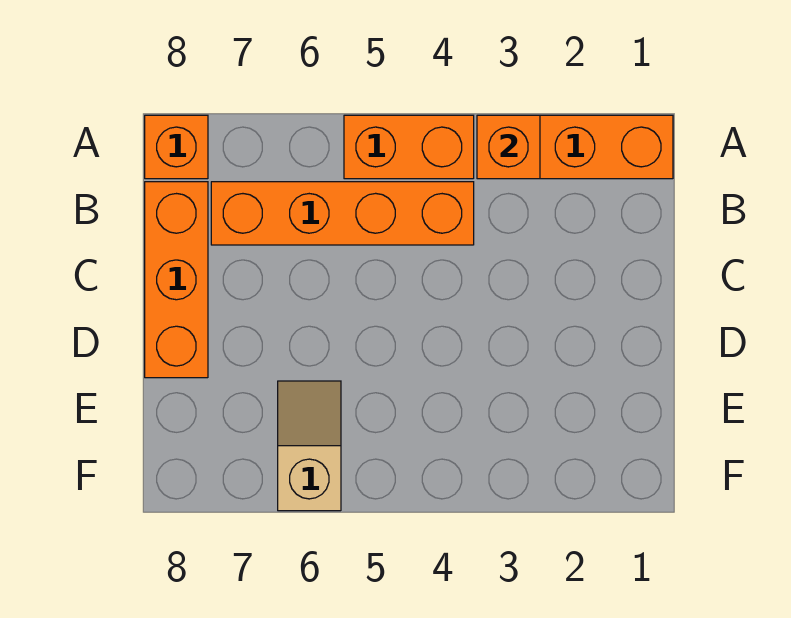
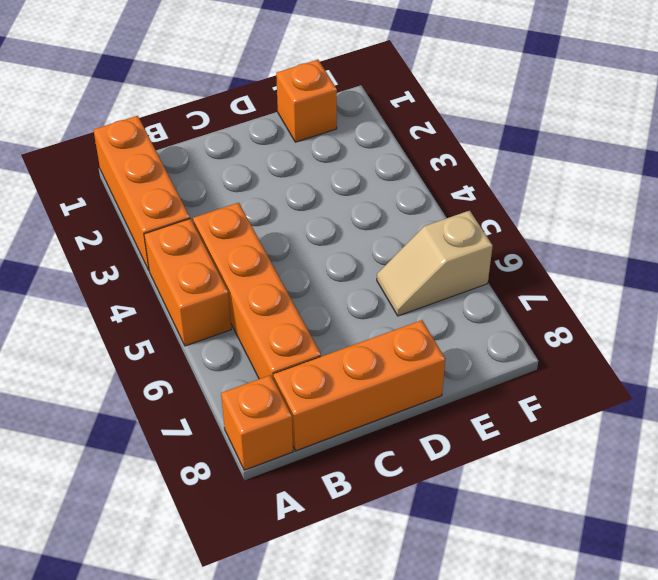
orange brick A3 level 2 -> orange brick E1 level 1

